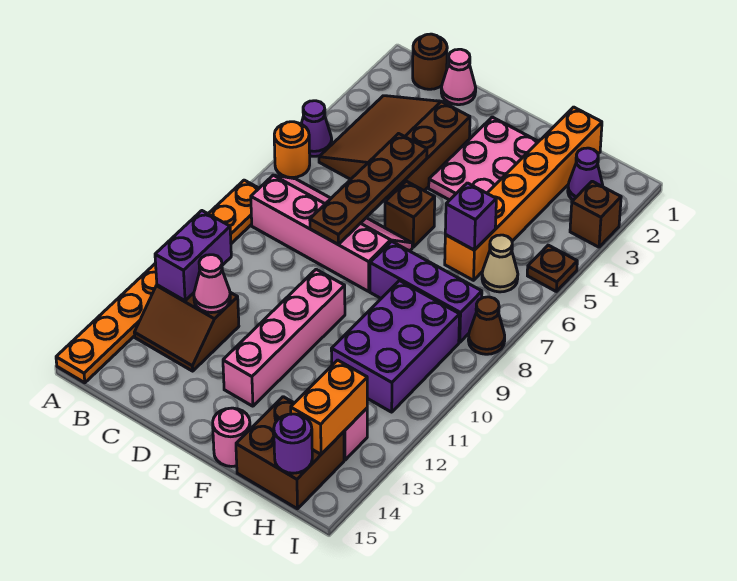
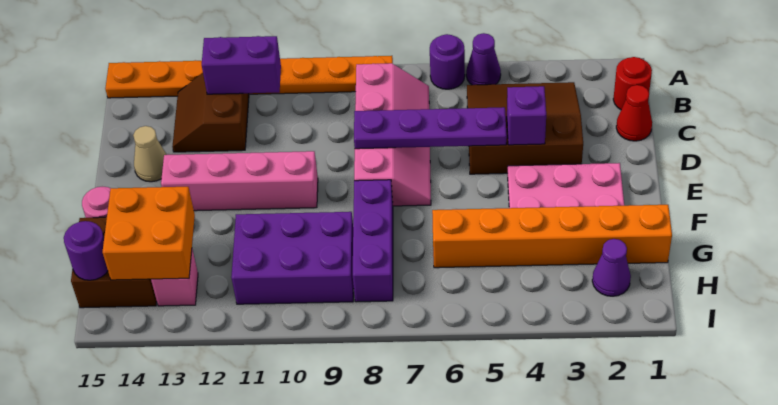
orange round brick A6 level 1 -> purple round brick A6 level 1
brown round brick B1 level 1 -> red round brick B1 level 1
pink cone C1 level 1 -> red cone C1 level 1
pink cone C12 level 2 -> none
brown plate D5:D8 level 2 -> purple plate D5:D8 level 2
brown brick E6 level 1 -> none
purple brick G6 level 2 -> purple brick D4 level 2
tan cone H6 level 1 -> tan cone D14 level 1
orange brick H13:H14 level 2 -> orange brick G13:H14 level 2
brown brick I3 level 1 -> none
brown plate I5 level 1 -> none
brown cone I8 level 1 -> none

